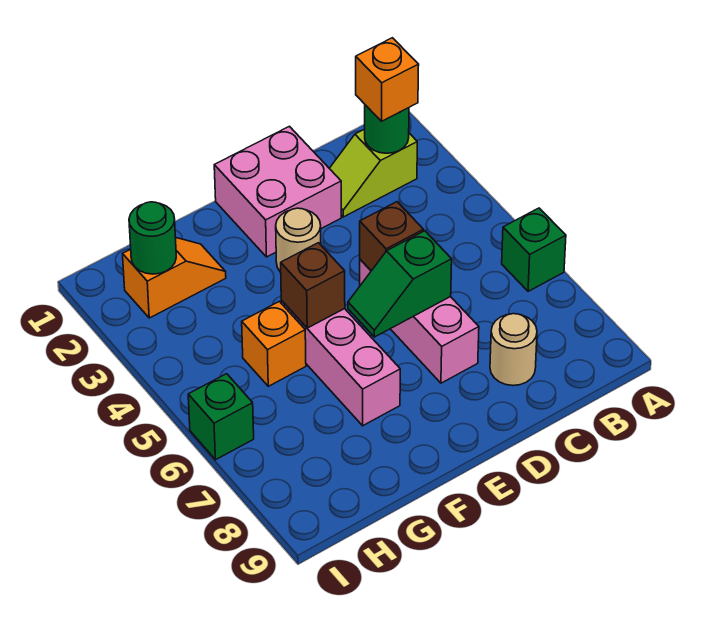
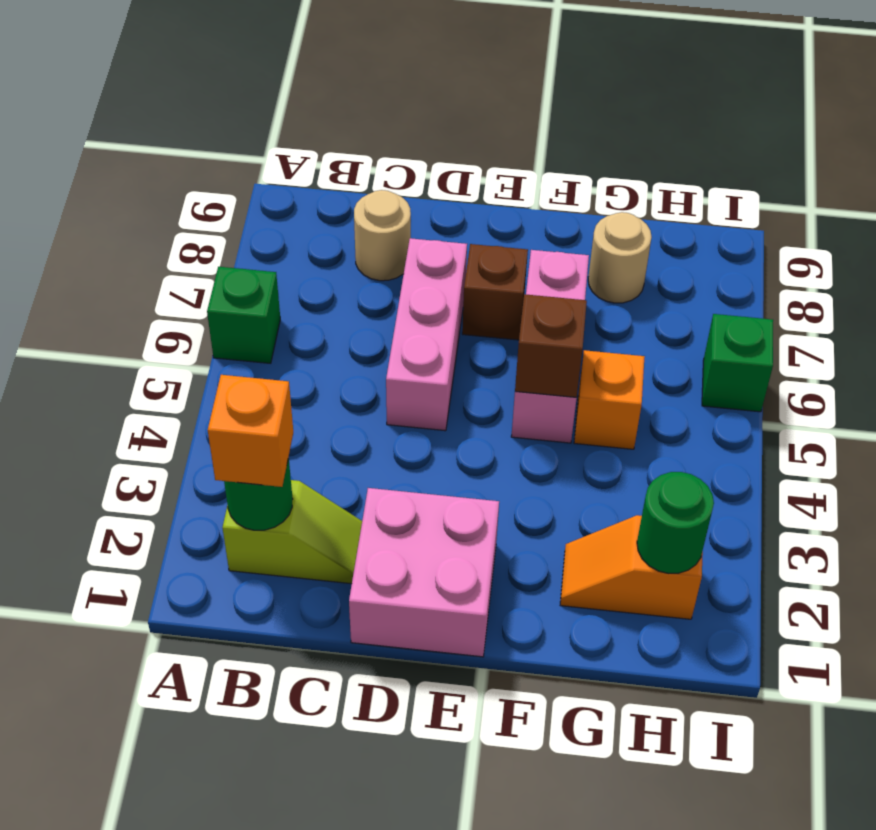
brown brick D5 level 2 -> brown brick E7 level 1
green slope D6:E6 level 2 top D -> none
tan round brick E3 level 1 -> tan round brick G8 level 1

